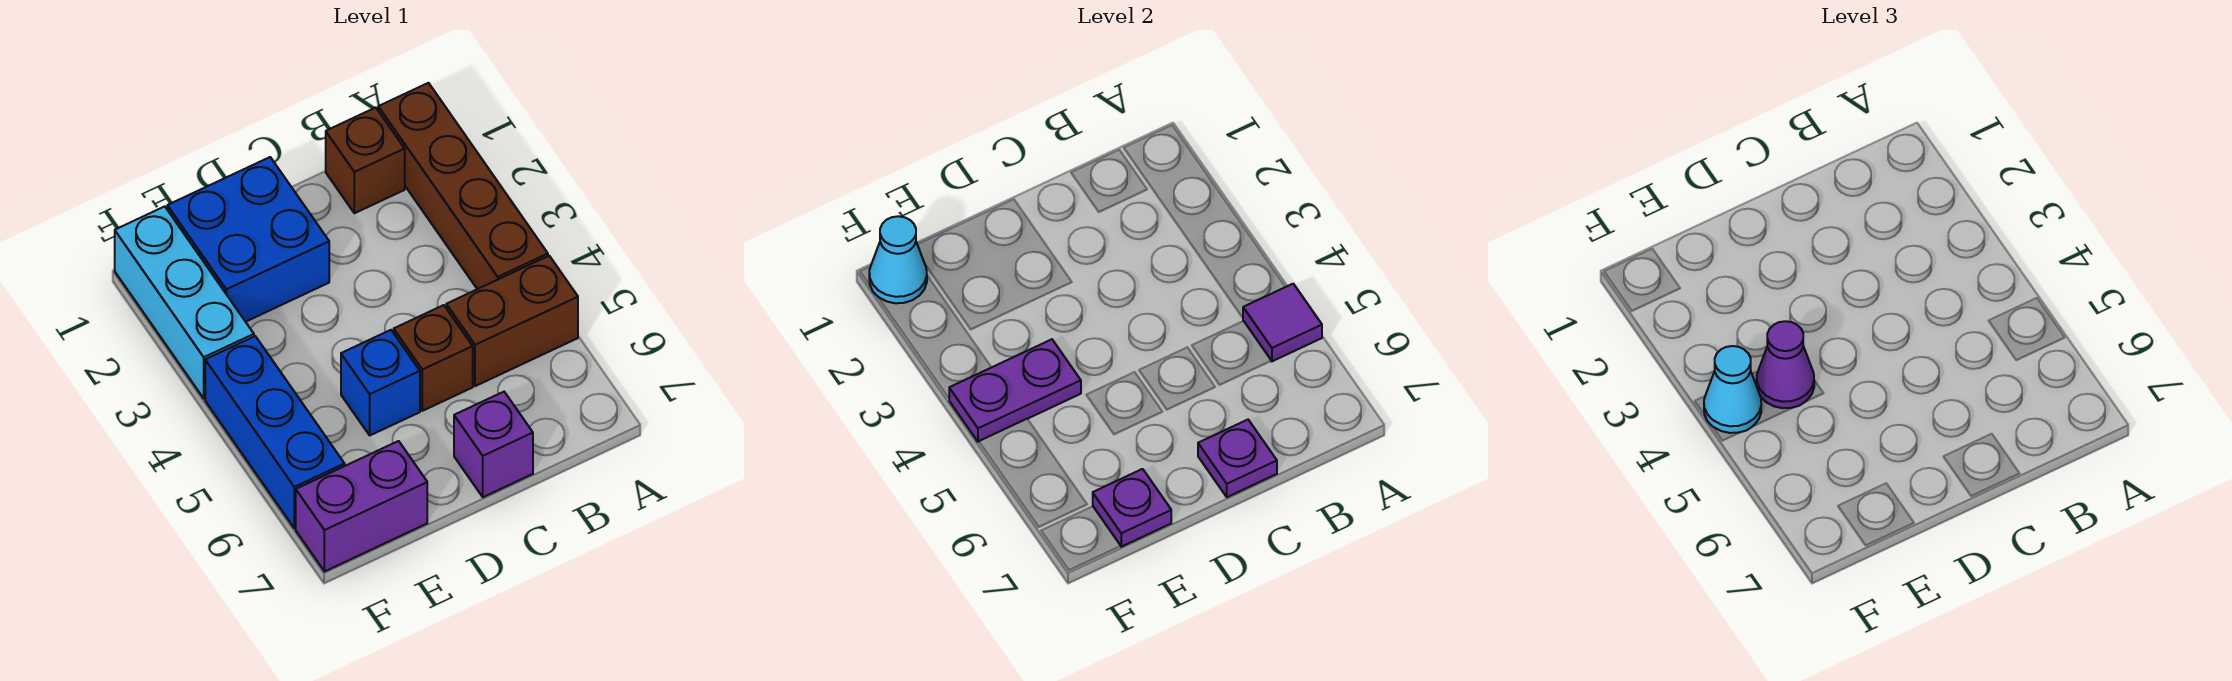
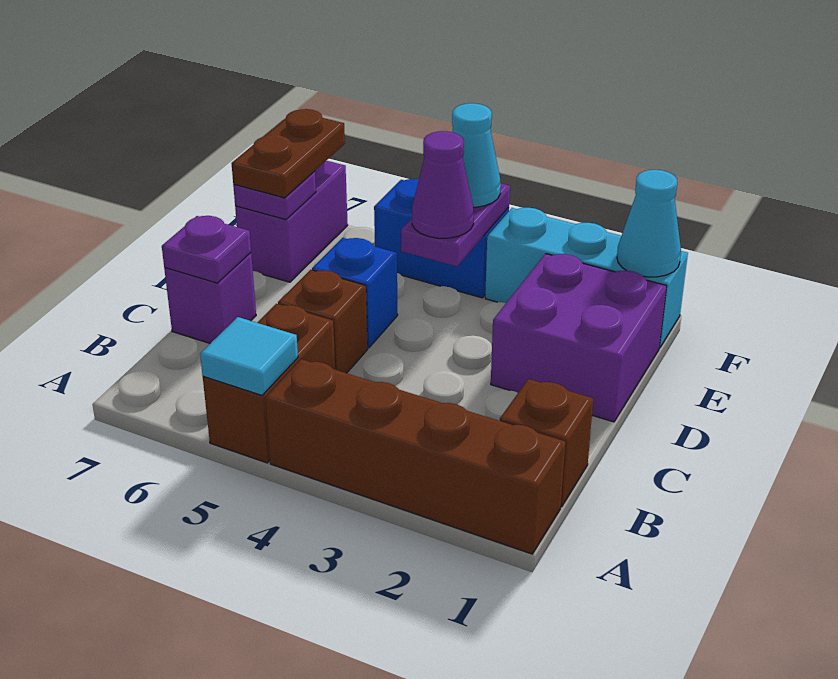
purple tile A5 level 2 -> cyan tile A5 level 2
blue brick D1:E2 level 1 -> purple brick D1:E2 level 1
none -> brown plate E7:F7 level 3
blue brick F4:F6 level 1 -> blue brick F4:F5 level 1

